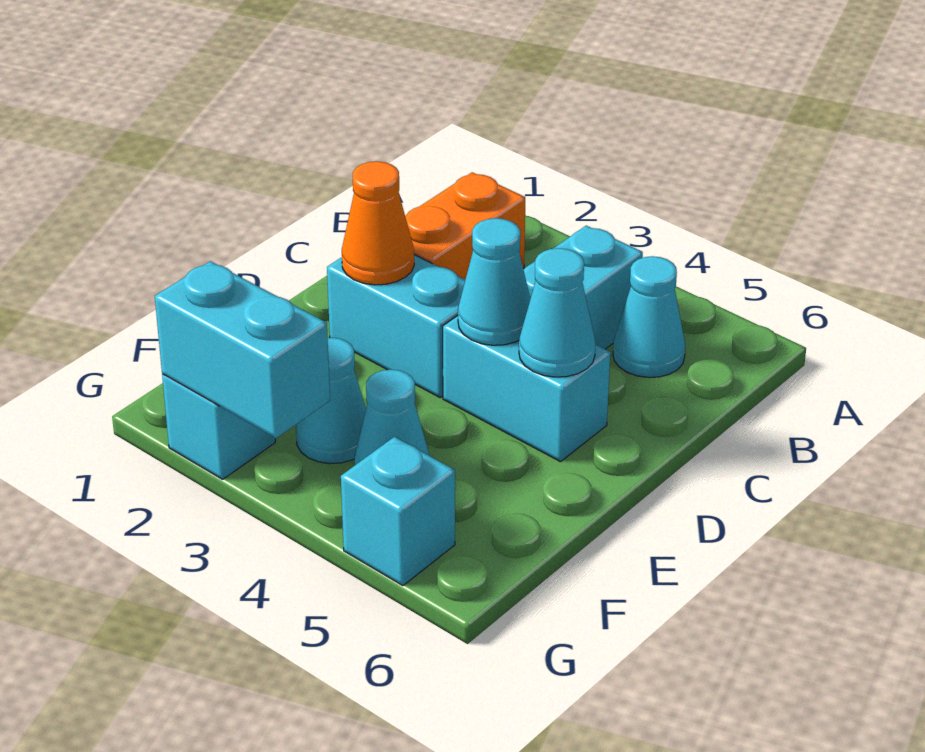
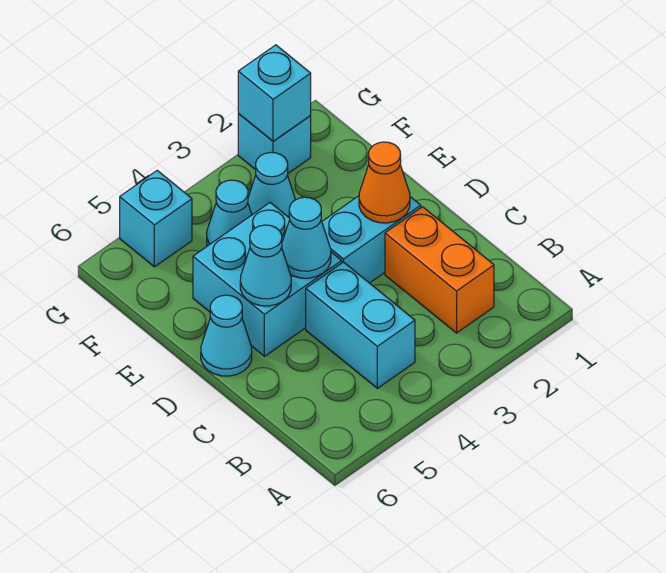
cyan cone B5 level 1 -> cyan cone D6 level 1
cyan brick D4:D5 level 1 -> cyan brick D4:E5 level 1
cyan brick G2:G3 level 2 -> cyan brick G2 level 2

